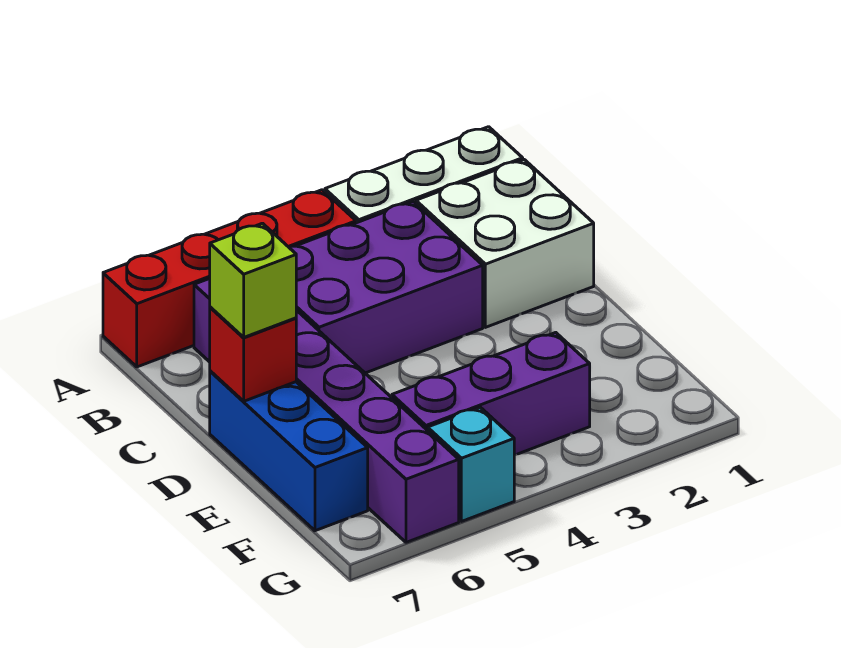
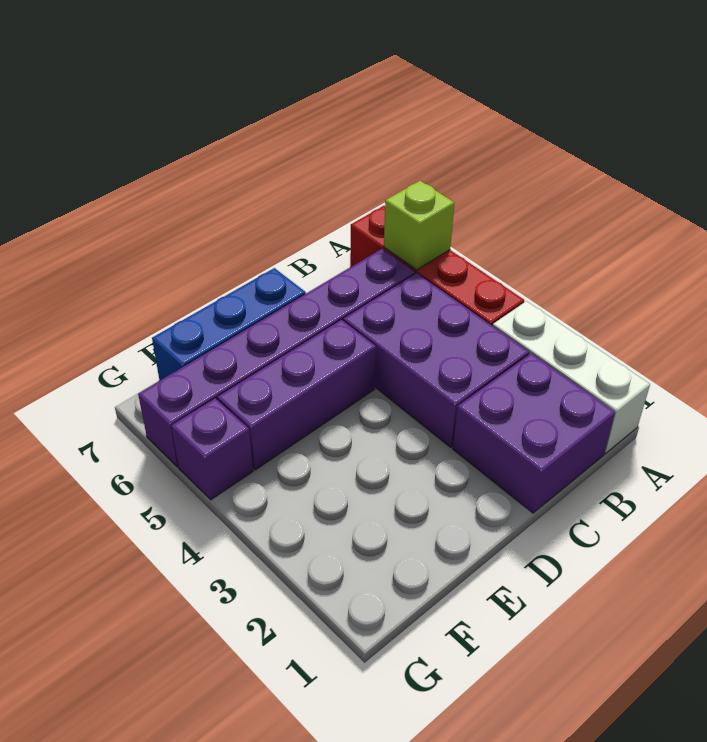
white brick B1:C2 level 1 -> purple brick B1:C2 level 1
red brick D7 level 2 -> none
lime brick D7 level 3 -> lime brick A6 level 2
purple brick F3:F5 level 1 -> purple brick D5:F5 level 1
cyan brick G5 level 1 -> purple brick G5 level 1

